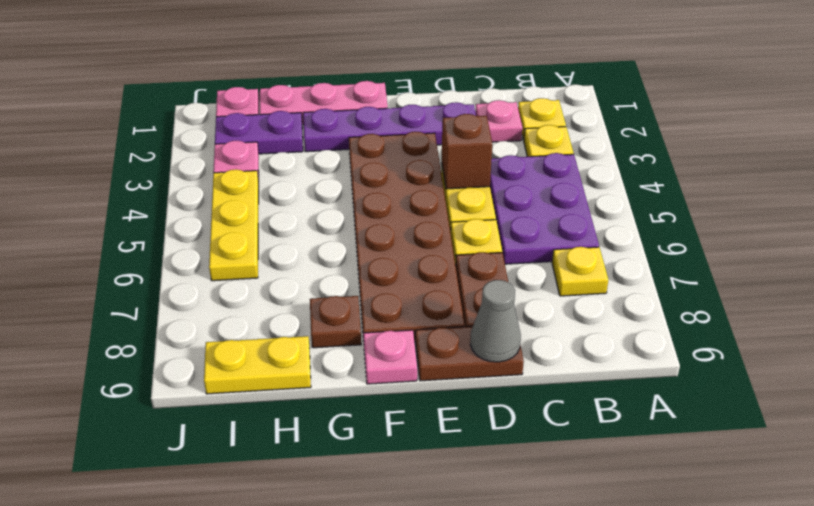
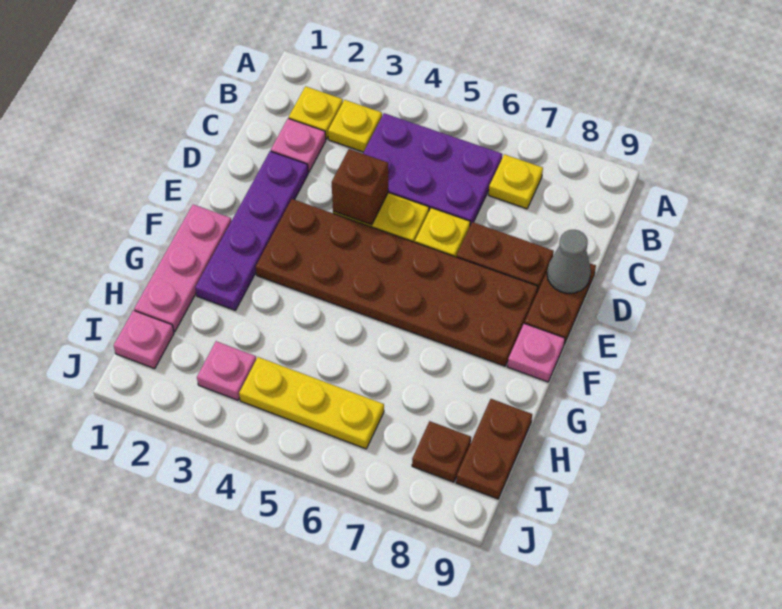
brown plate G8 level 1 -> brown plate I8 level 1
purple plate H2:I2 level 1 -> none
yellow plate H9:I9 level 1 -> brown plate H9:I9 level 1

